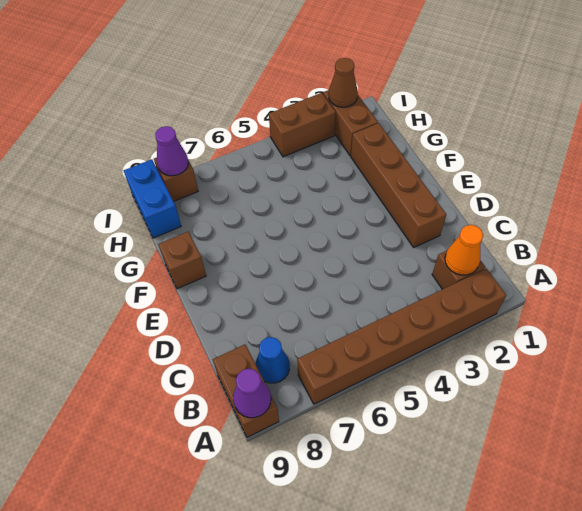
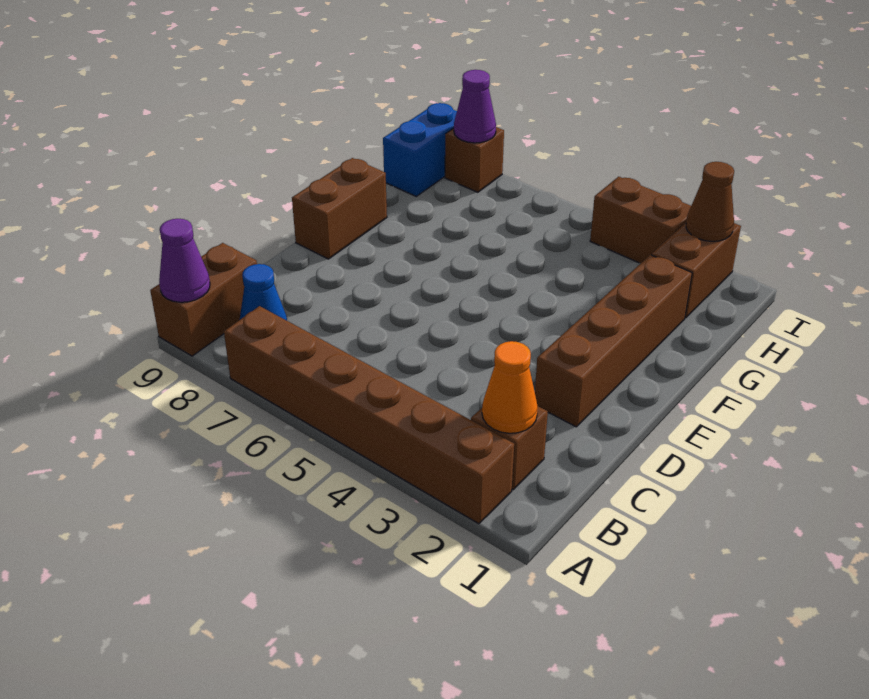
brown brick F9 level 1 -> brown brick E9:F9 level 1

